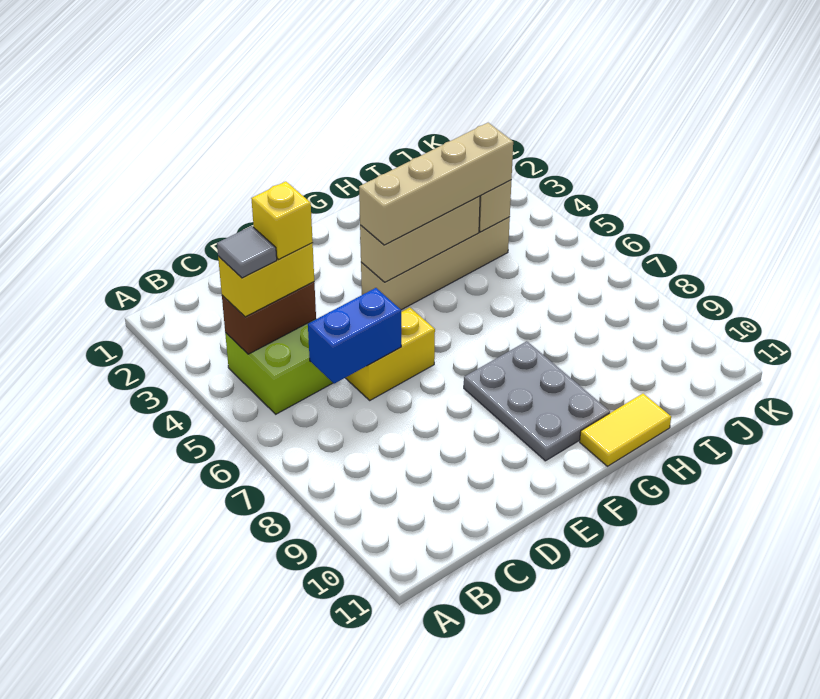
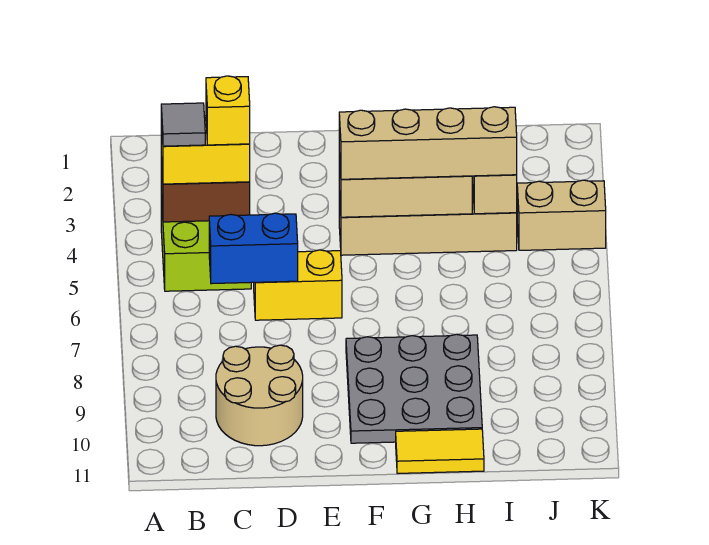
none -> tan round brick C9:D10 level 1
grey plate F8:G10 level 1 -> grey plate F8:H10 level 1
none -> tan brick J4:K4 level 1

